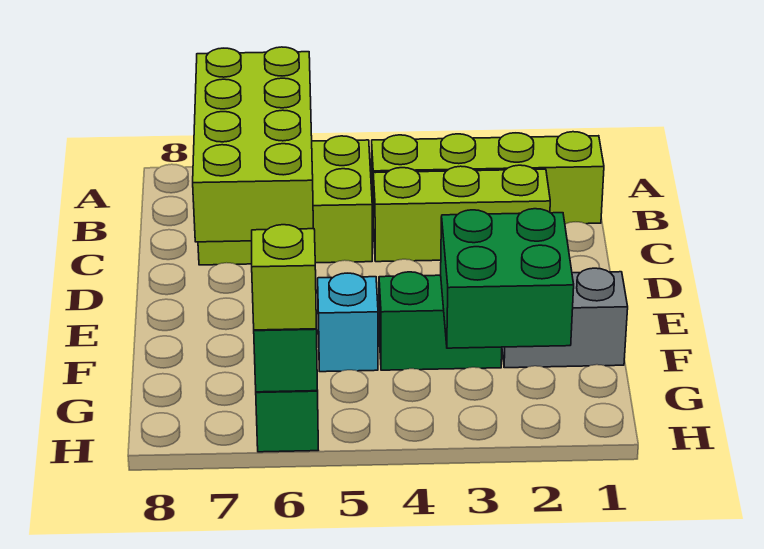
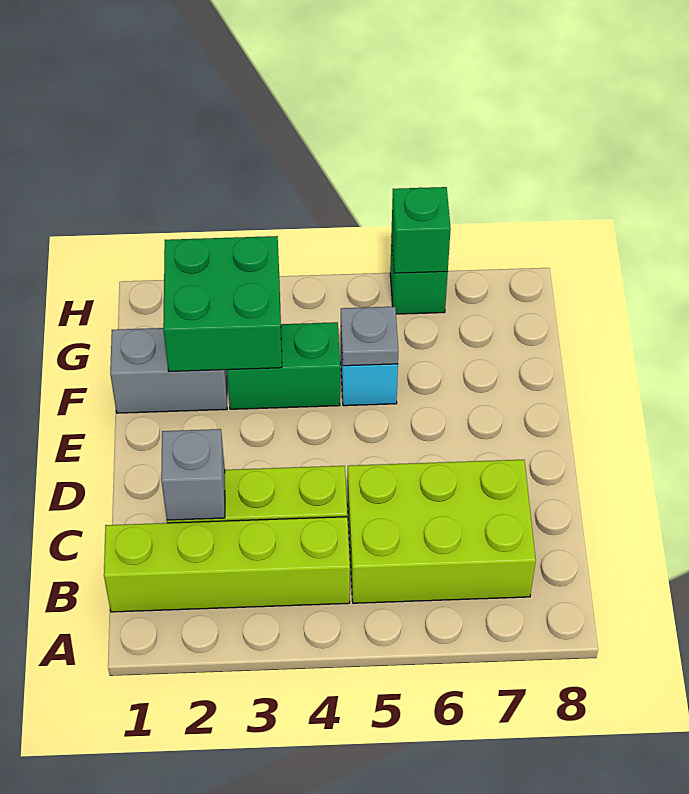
lime brick A6:D7 level 2 -> none
none -> grey brick C2 level 2
none -> grey plate F5 level 2
lime brick H6 level 3 -> none

